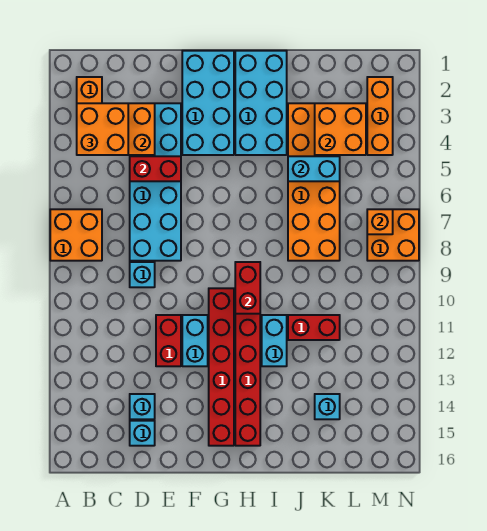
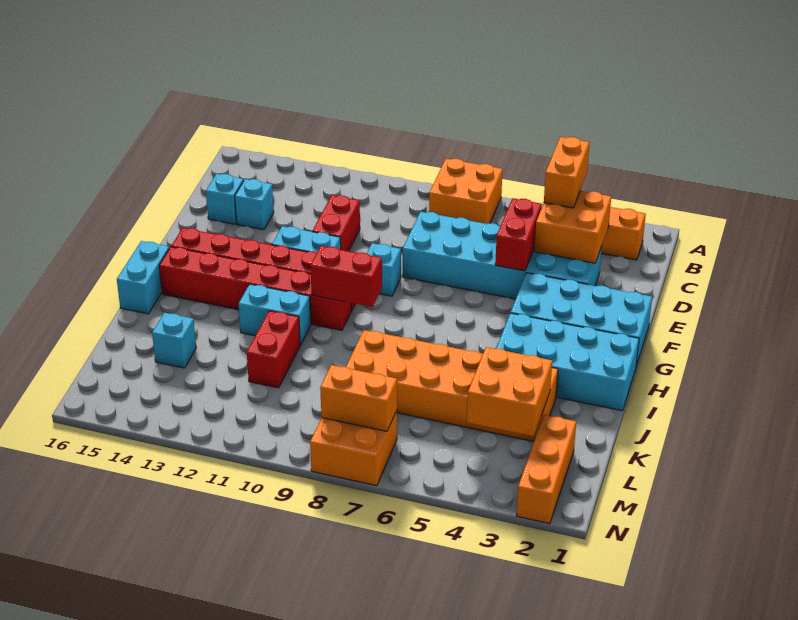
orange brick B3:C4 level 3 -> orange brick B4:C4 level 3
cyan brick D9 level 1 -> cyan brick F9 level 1
red brick E11:E12 level 1 -> red brick D11:E11 level 1
cyan brick J5:K5 level 2 -> cyan brick H16:I16 level 1
orange brick M2:M4 level 1 -> orange brick L2:N2 level 1
orange brick M7 level 2 -> orange brick M7:M8 level 2

